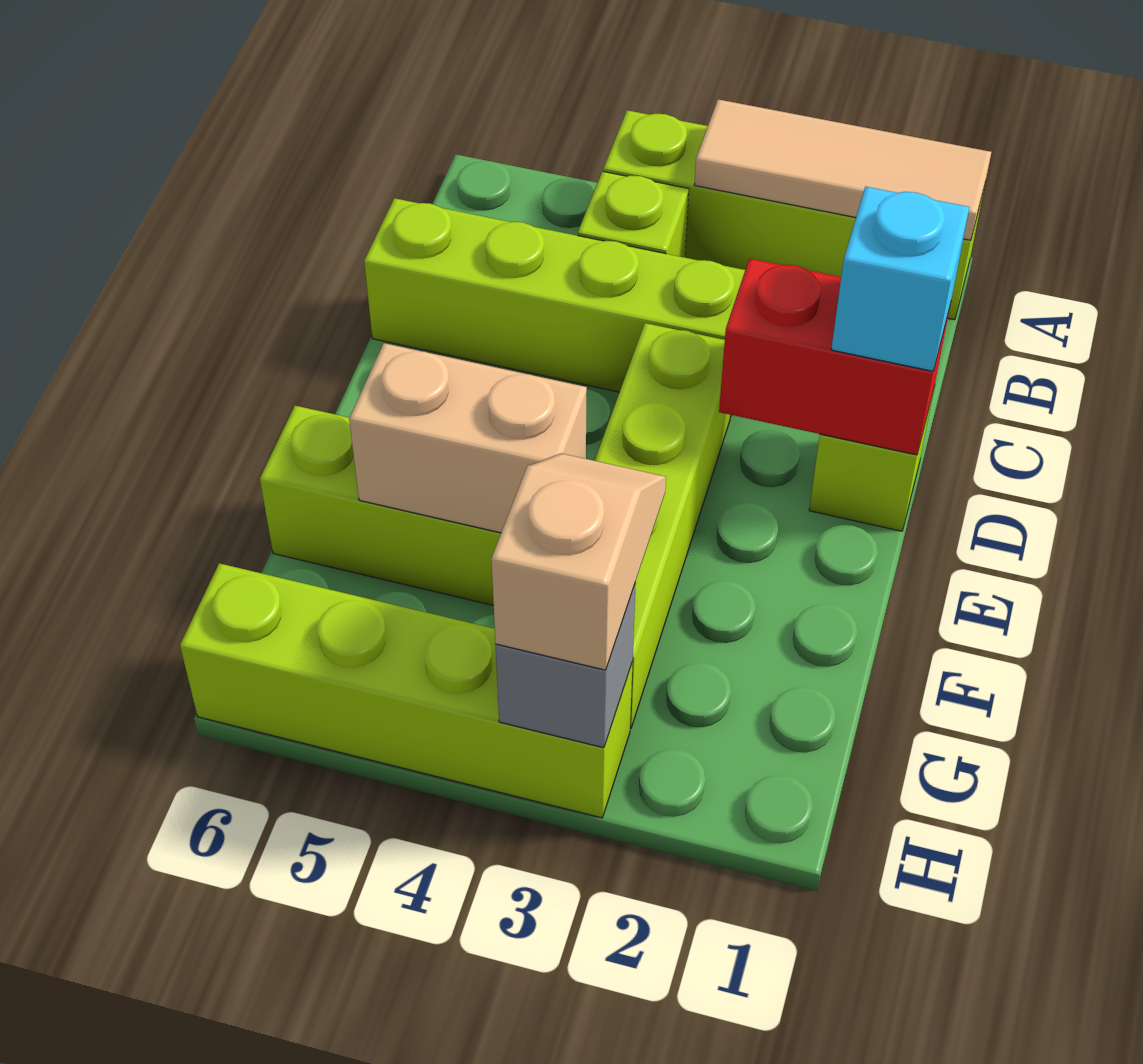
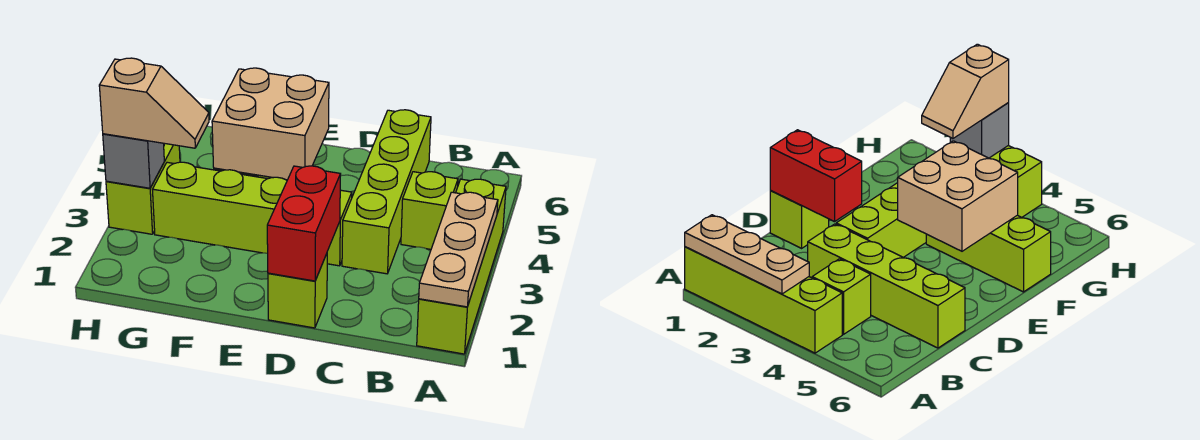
tan tile A1:A3 level 2 -> tan plate A1:A3 level 2
cyan brick D1 level 3 -> none
tan brick F4:F5 level 2 -> tan brick E4:F5 level 2
lime brick H3:H6 level 1 -> lime brick H3:H4 level 1

